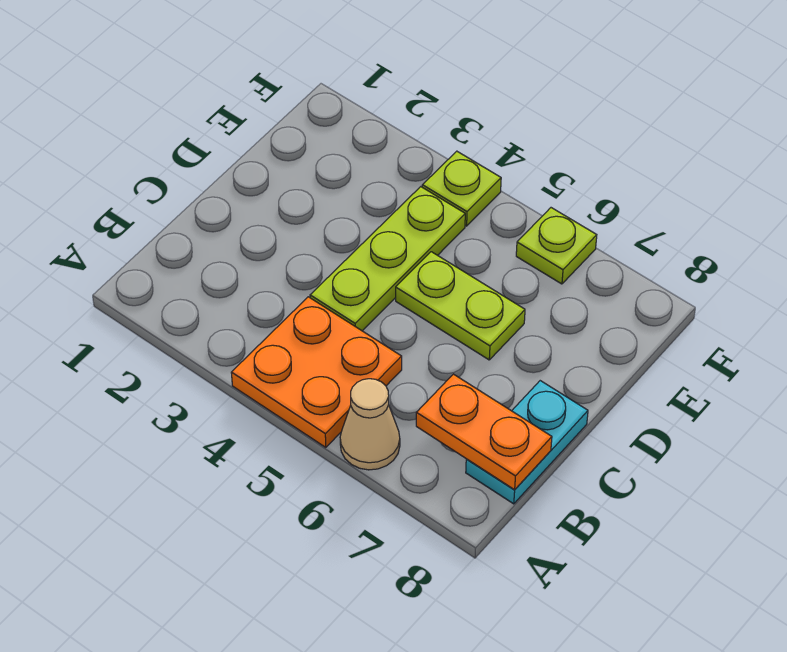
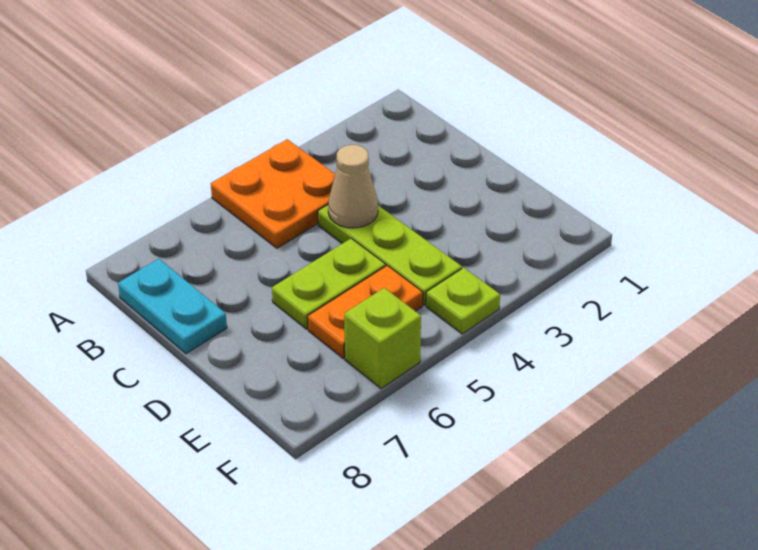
tan cone A6 level 1 -> tan cone C4 level 2
orange plate B7:B8 level 2 -> orange plate E5:E6 level 1
lime plate F6 level 1 -> lime brick F6 level 1

